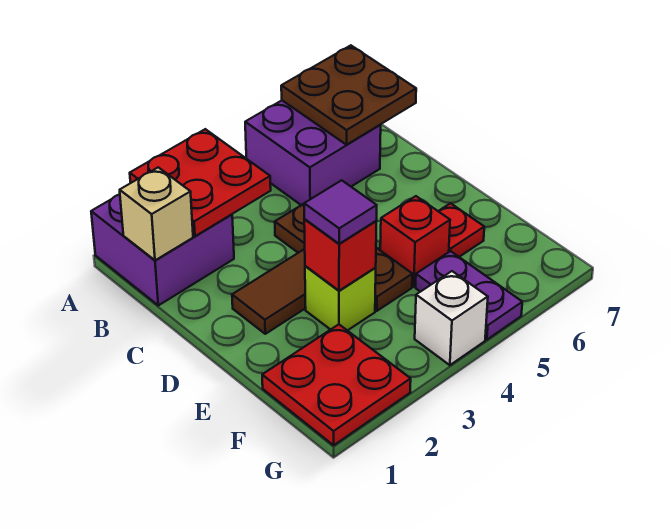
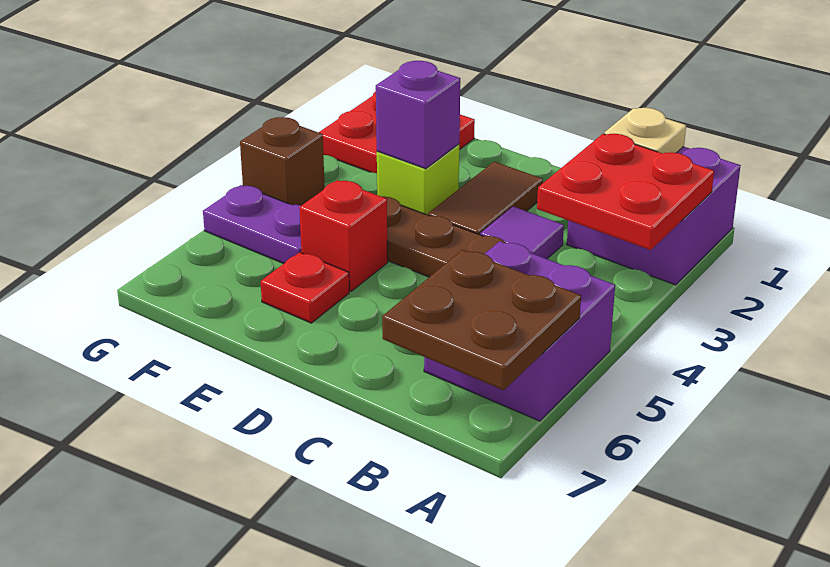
tan brick B1 level 2 -> tan plate B1 level 2
red brick E3 level 2 -> purple brick E3 level 2
purple tile E3 level 3 -> purple tile C3 level 1
white brick G4 level 1 -> brown brick G4 level 1

